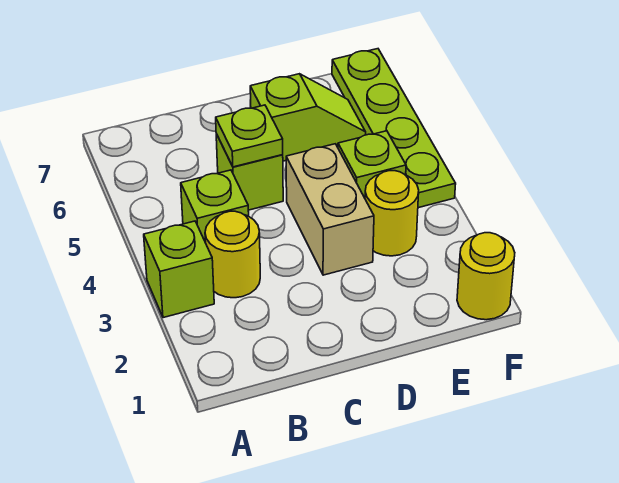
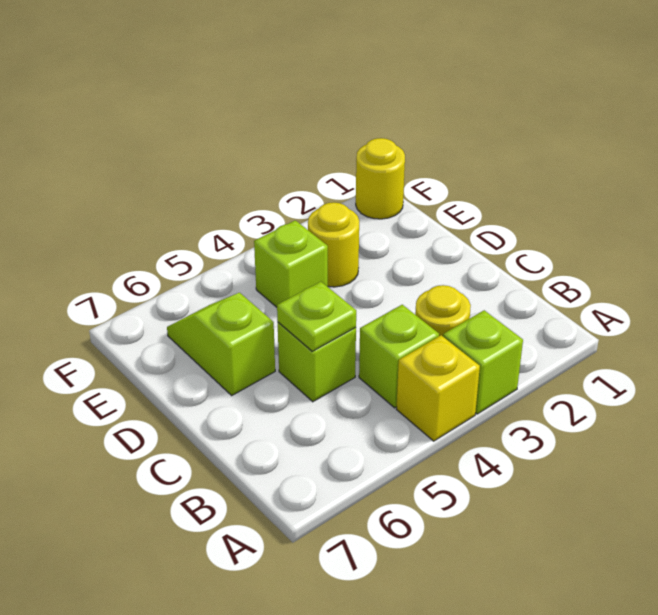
none -> yellow brick A4 level 1
tan brick D3:D4 level 1 -> none
lime plate F4:F7 level 1 -> none

